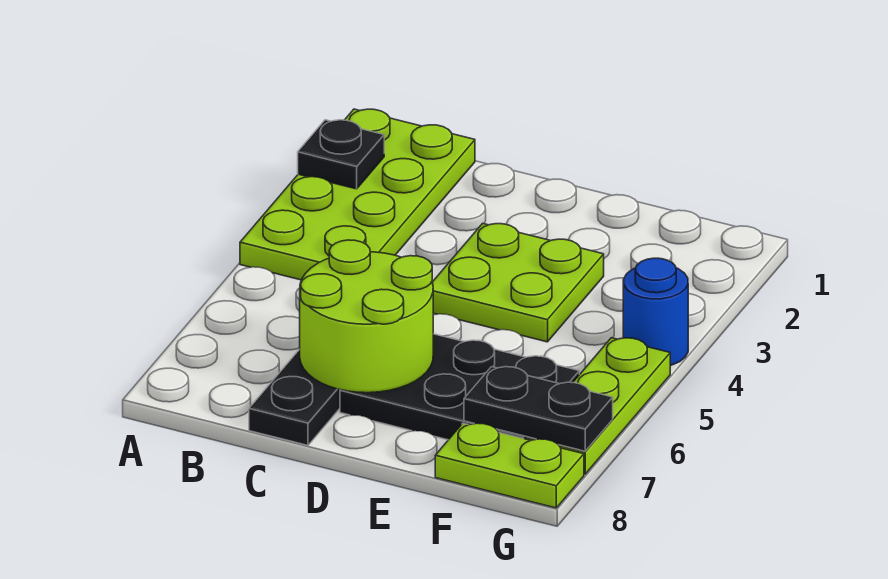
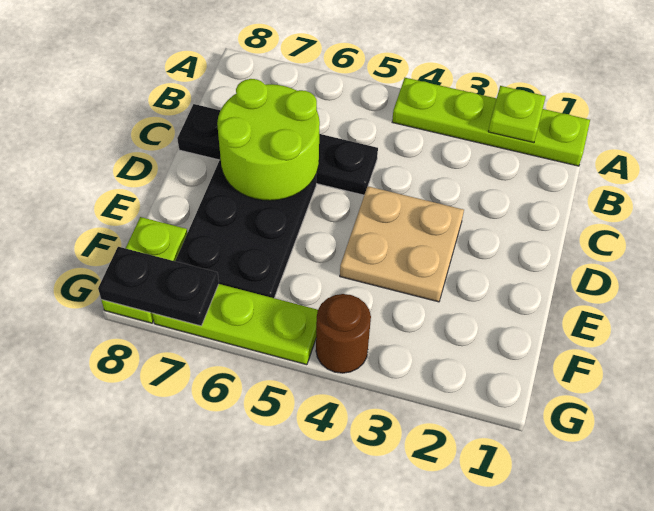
lime plate A1:B4 level 1 -> lime plate A1:A4 level 1
black plate A2 level 2 -> lime plate A2 level 2
lime plate D3:E4 level 1 -> tan plate D3:E4 level 1
black plate F7:G7 level 2 -> black plate G7:G8 level 2
blue round brick G4 level 1 -> brown round brick G4 level 1

